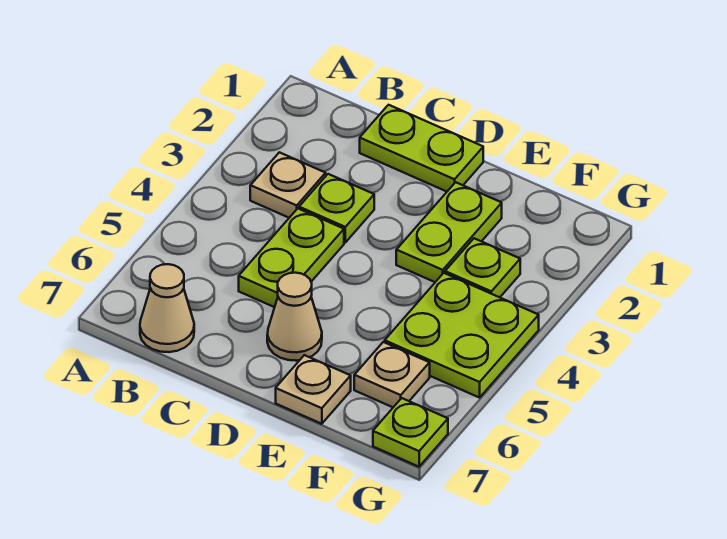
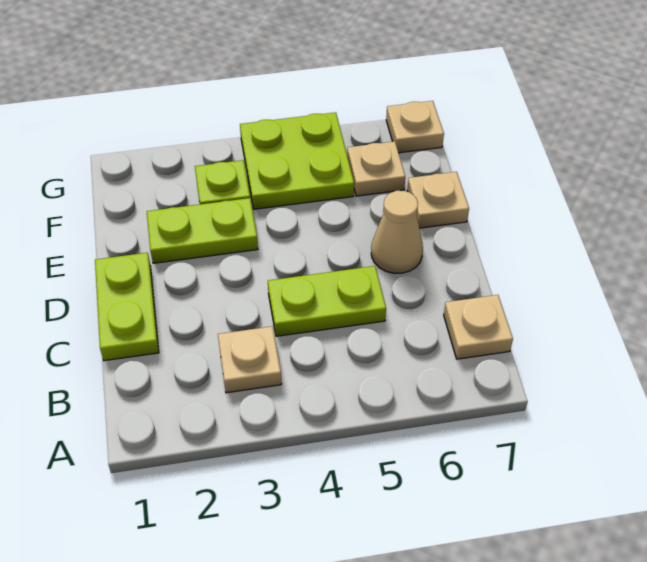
tan cone B7 level 1 -> tan plate B7 level 1
lime plate C3 level 1 -> none
lime plate G7 level 1 -> tan plate G7 level 1

